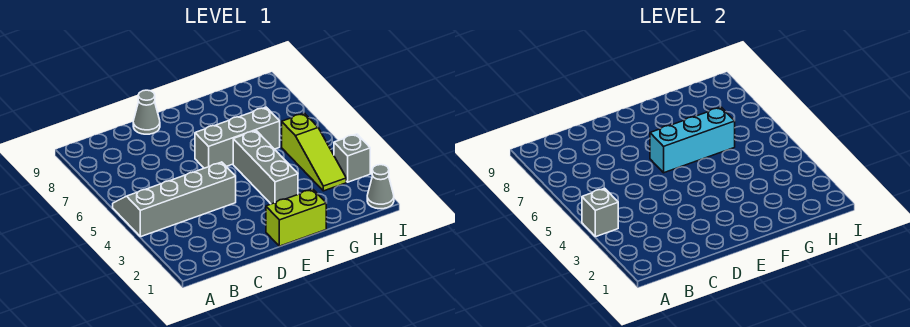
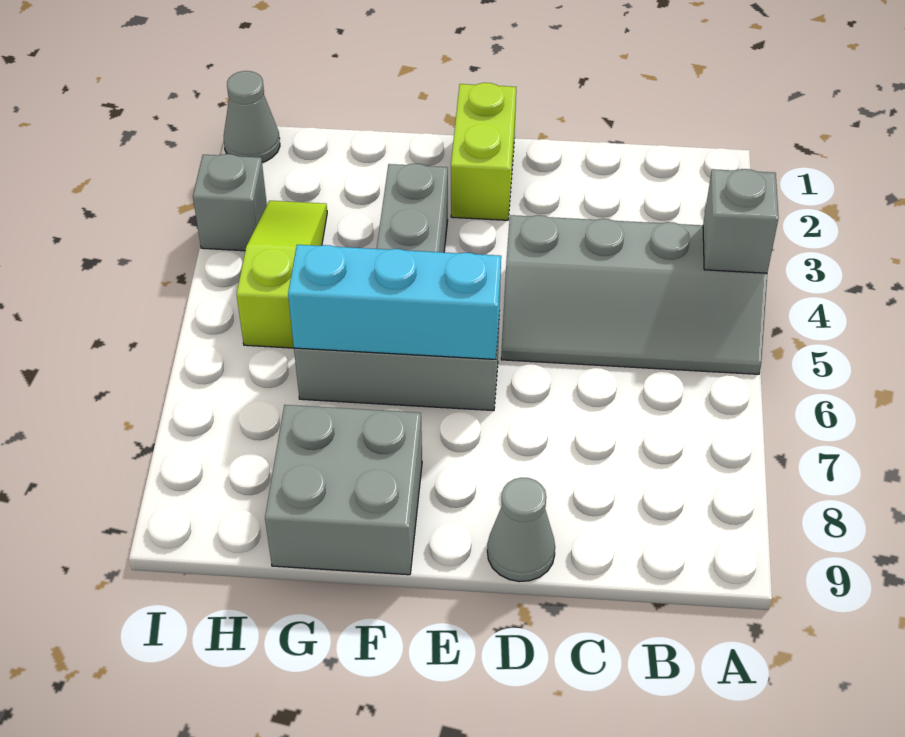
lime brick E1:F1 level 1 -> lime brick E1:E2 level 1
none -> grey brick F8:G9 level 1

